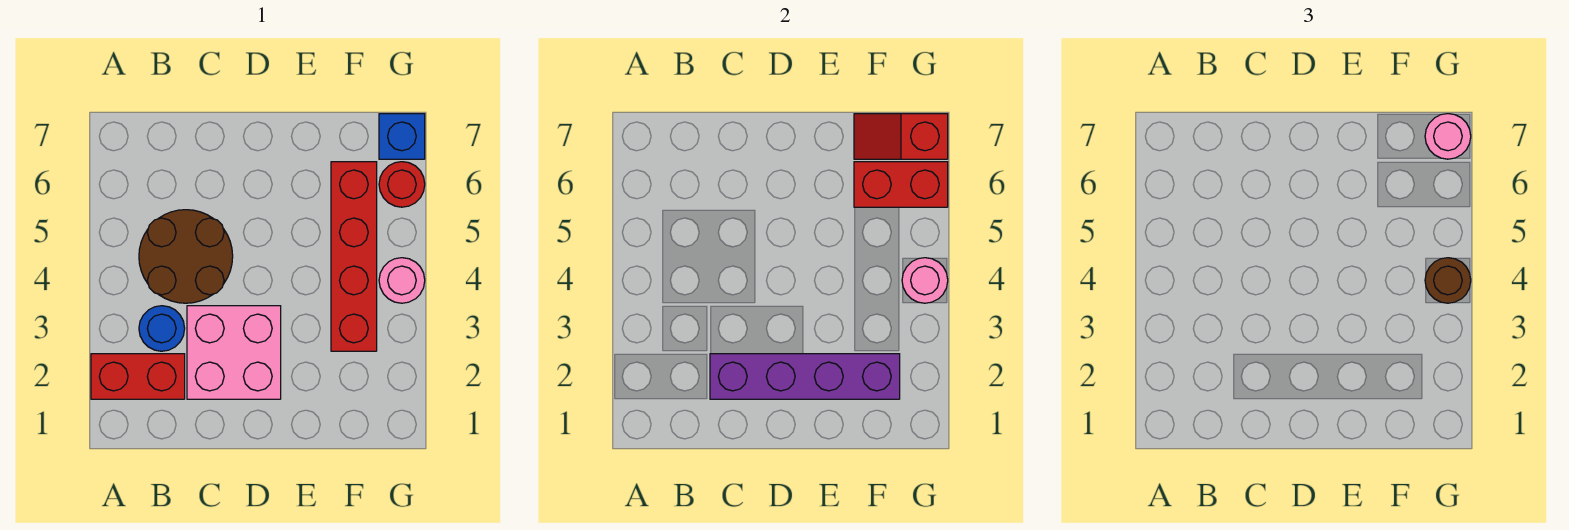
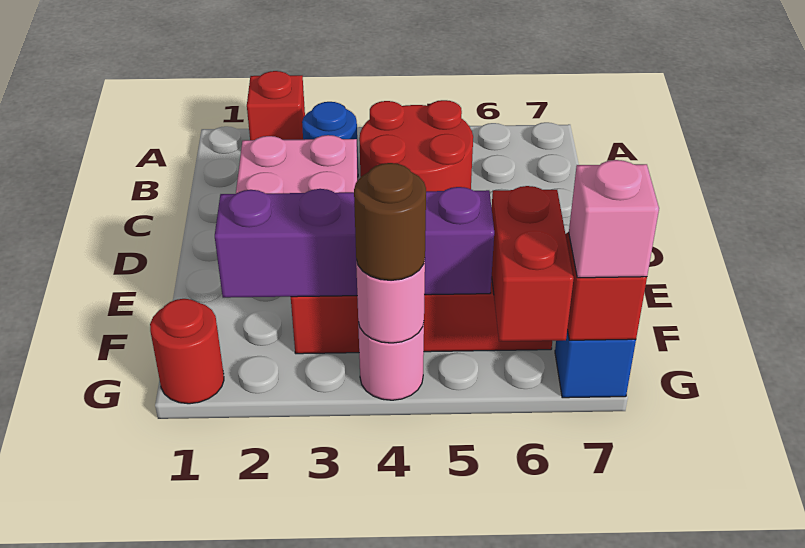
red brick A2:B2 level 1 -> red brick A2 level 1
brown round brick B4:C5 level 1 -> red round brick B4:C5 level 1
purple brick C2:F2 level 2 -> purple brick F2:F5 level 2
red round brick G6 level 1 -> red round brick G1 level 1
pink round brick G7 level 3 -> pink brick G7 level 3

